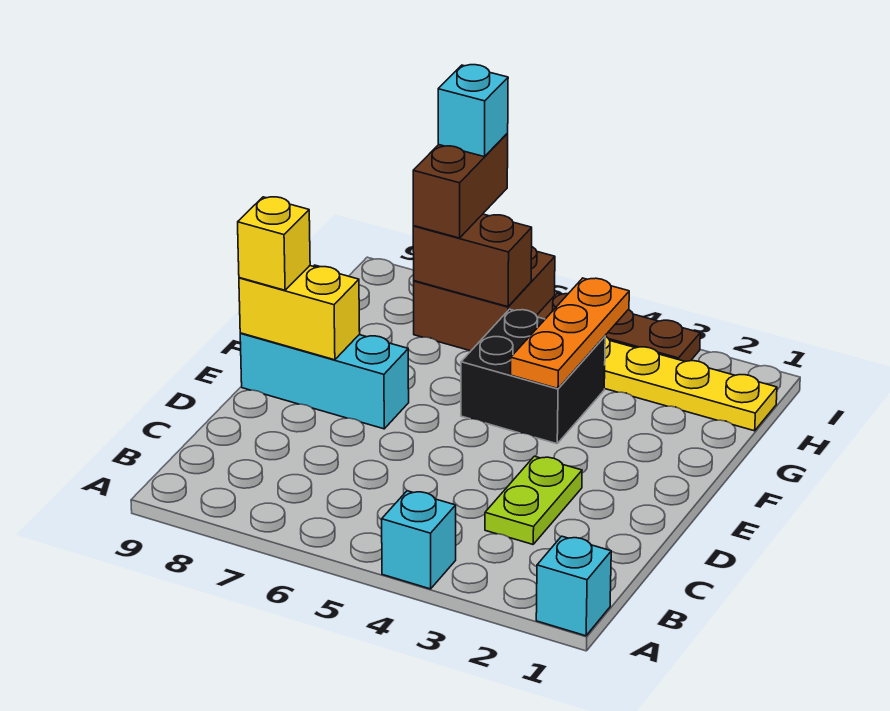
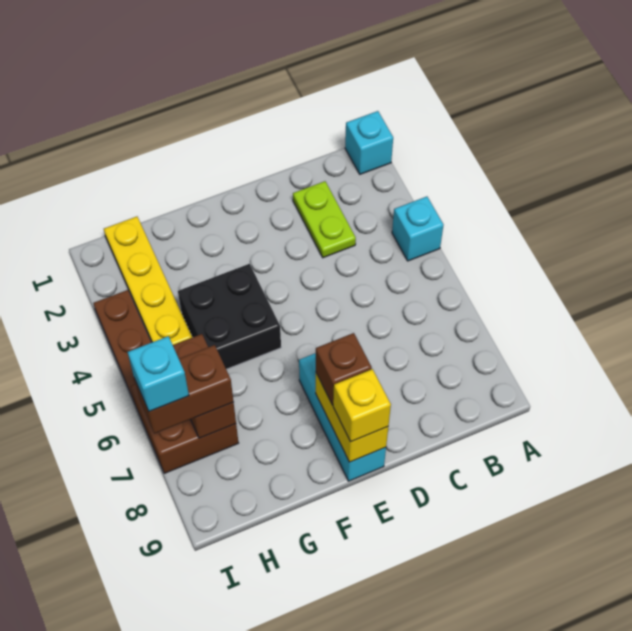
lime plate C3:D3 level 1 -> lime plate C2:C3 level 1
none -> brown brick E8 level 3
orange plate F4:H4 level 2 -> none

